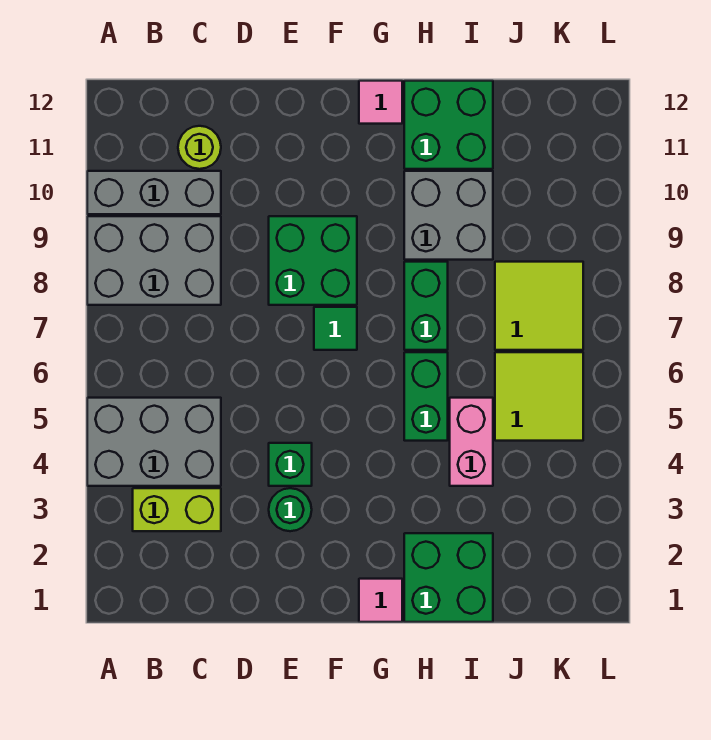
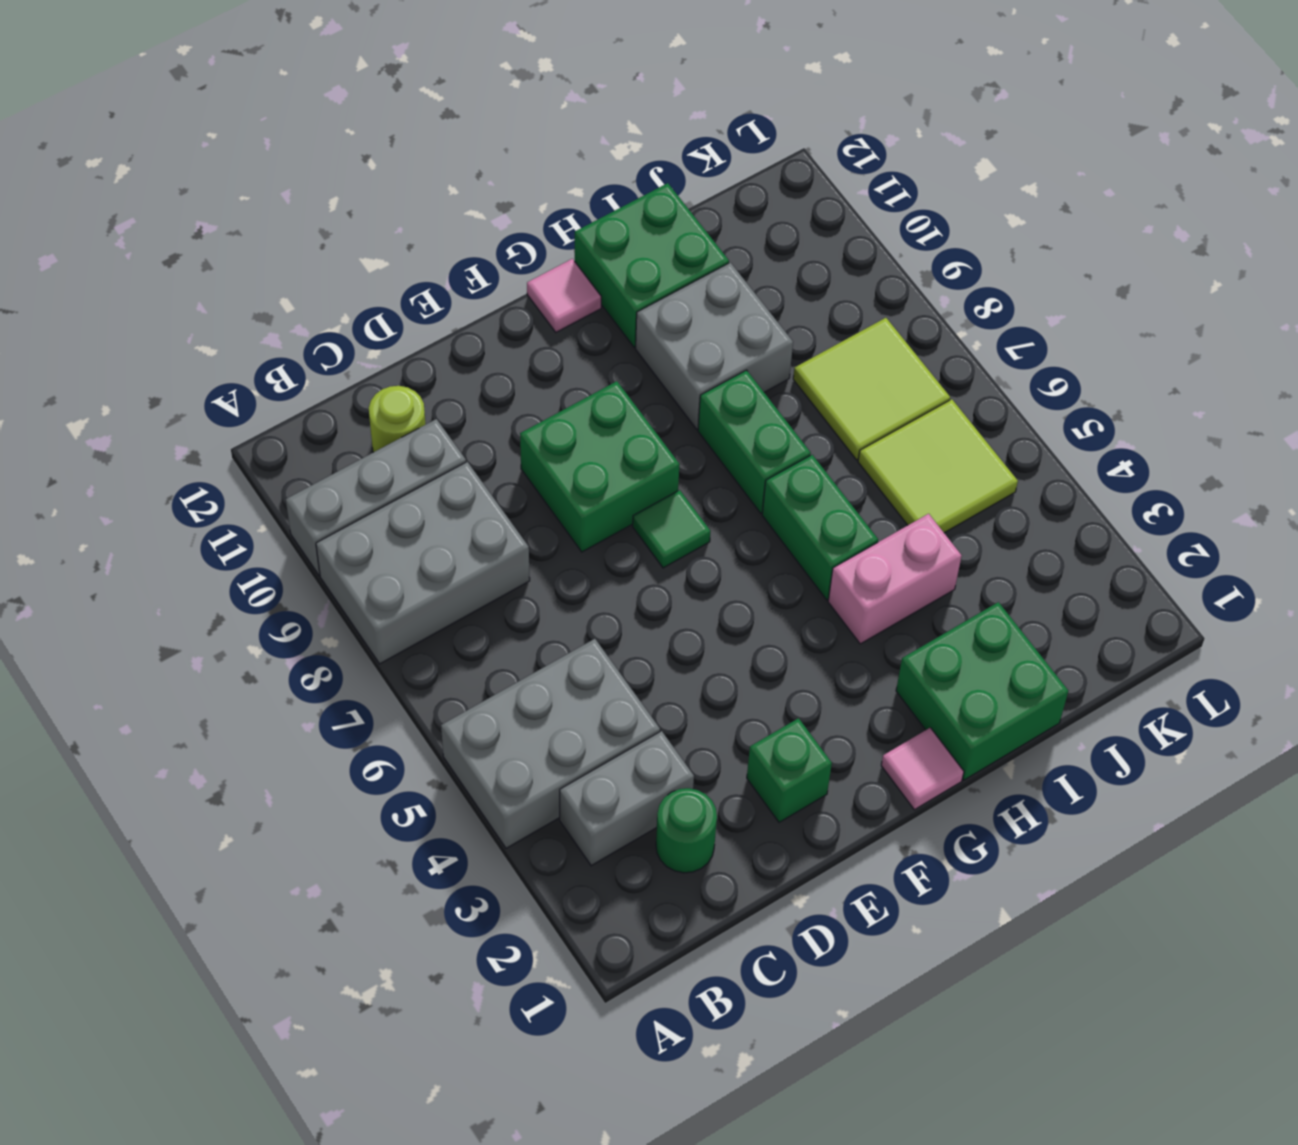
lime brick B3:C3 level 1 -> grey brick B3:C3 level 1
green round brick E3 level 1 -> green round brick C2 level 1
green brick E4 level 1 -> green brick E2 level 1
pink brick I4:I5 level 1 -> pink brick H4:I4 level 1

